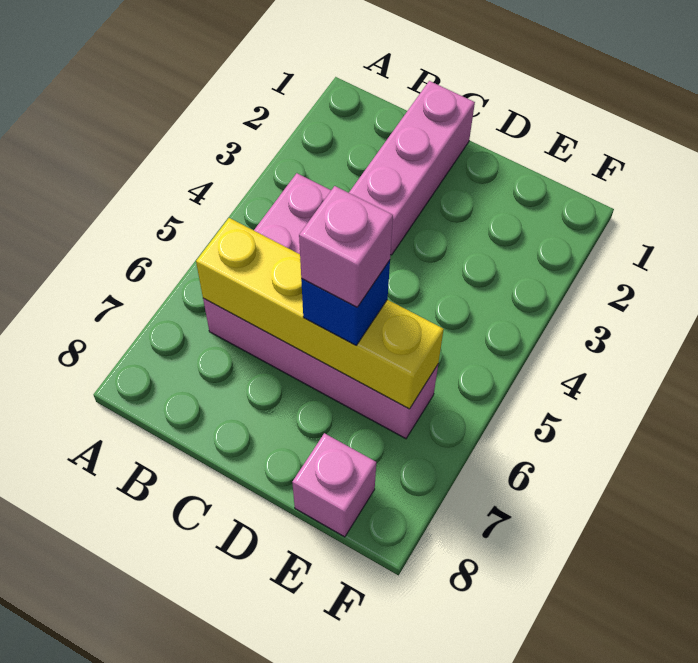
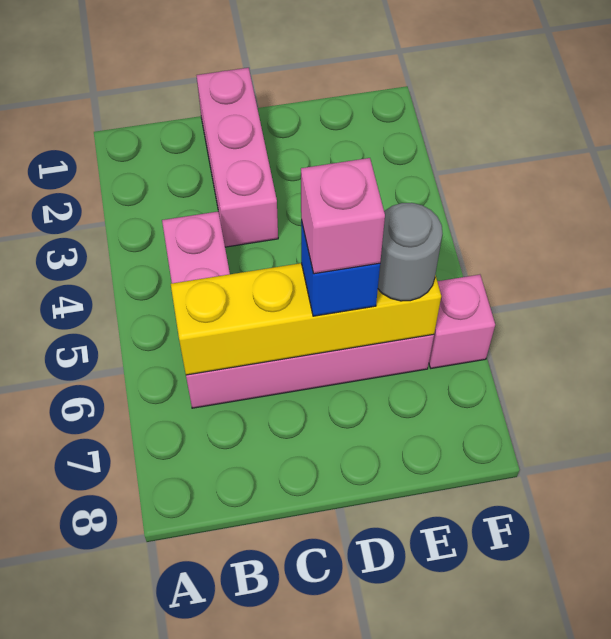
none -> grey round brick E6 level 3
pink brick E8 level 1 -> pink brick F6 level 1

